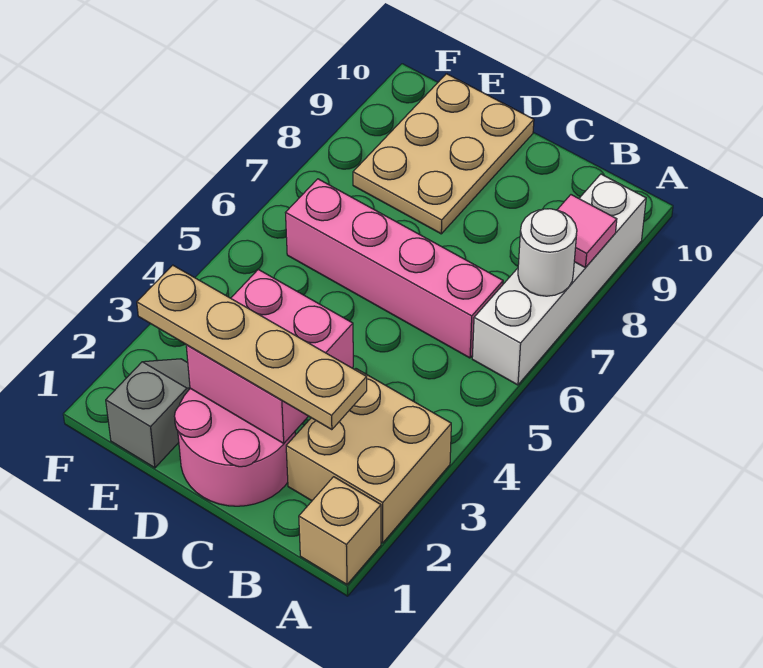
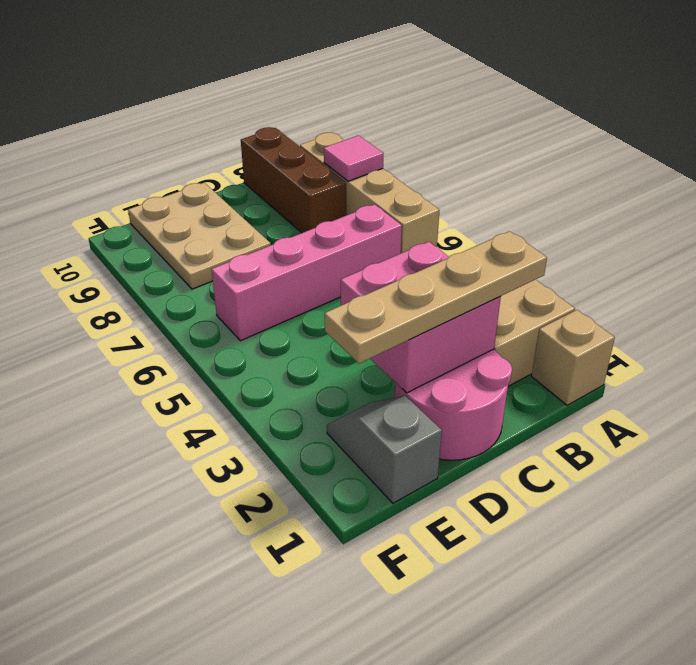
white brick A6:A9 level 1 -> tan brick A6:A9 level 1
white round brick A7 level 2 -> none
none -> brown brick B8:B10 level 1

